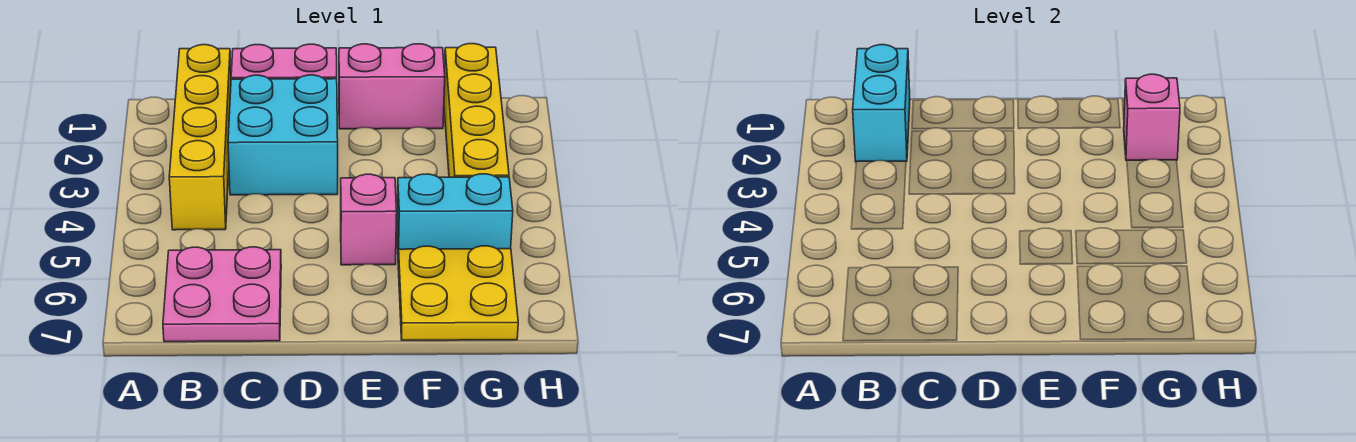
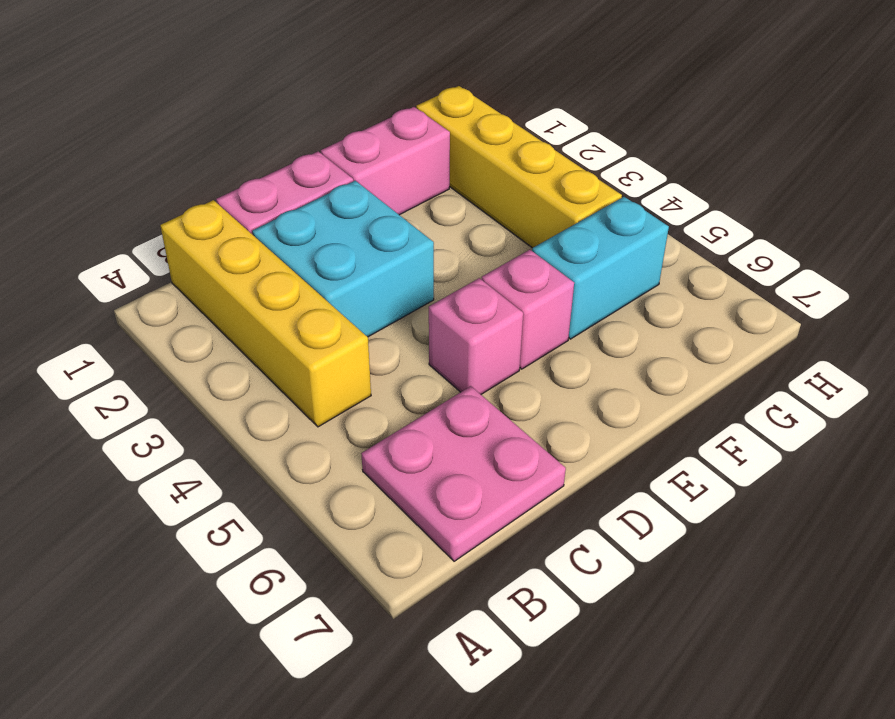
cyan brick B1:B2 level 2 -> none
yellow plate F6:G7 level 1 -> none
pink brick G2 level 2 -> pink brick D5 level 1

